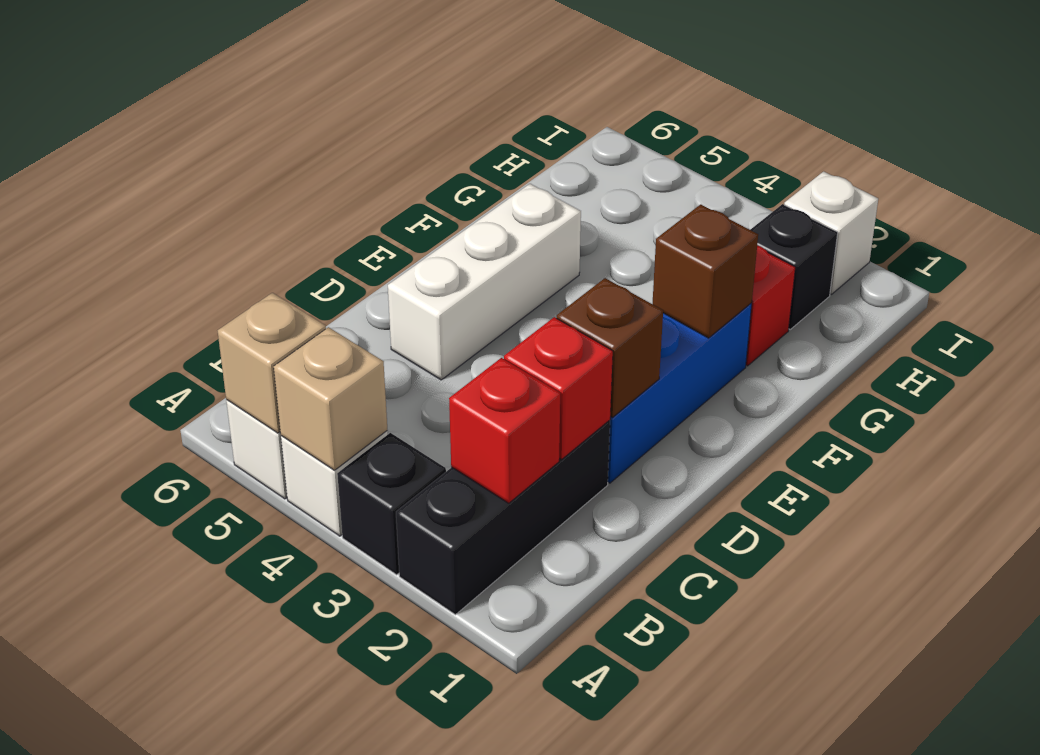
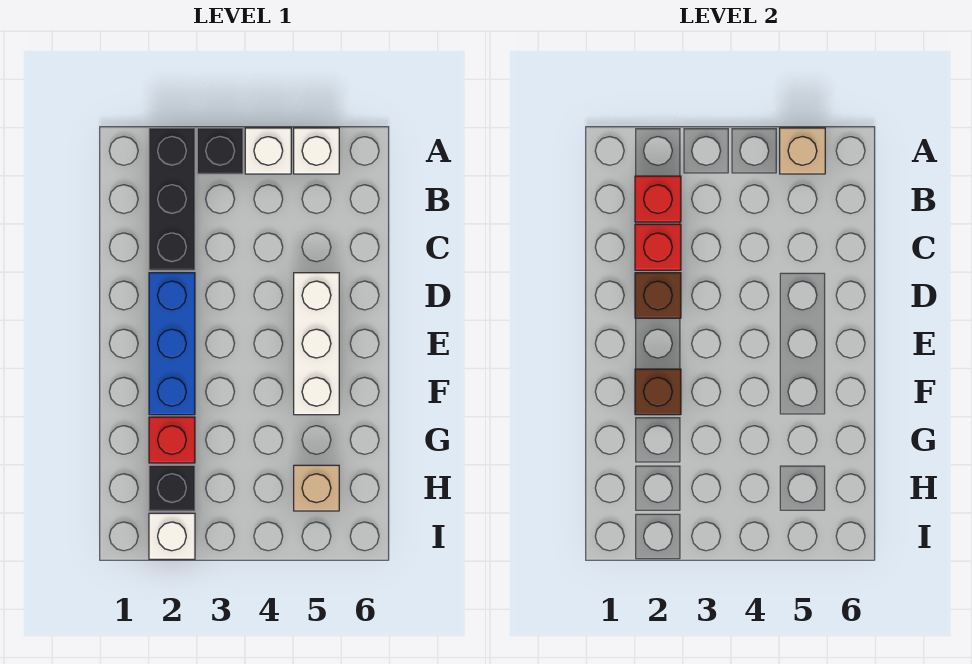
tan brick A4 level 2 -> tan brick H5 level 1

